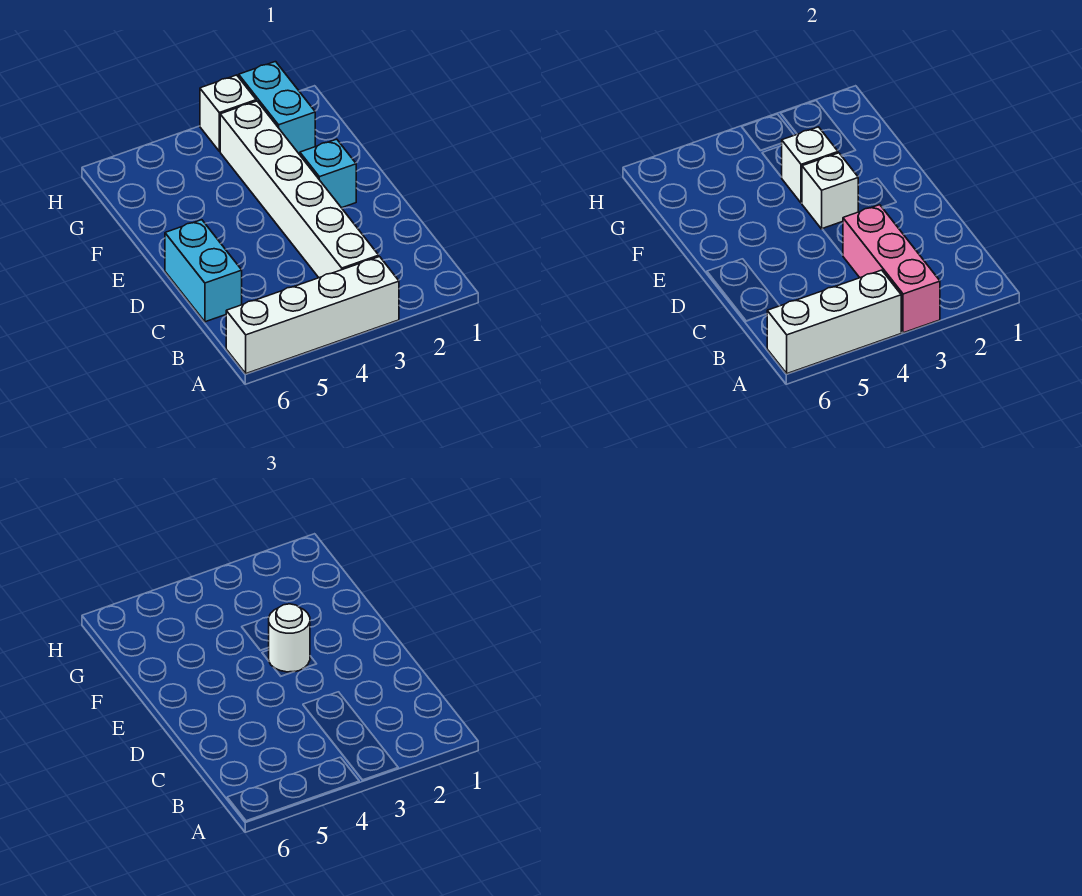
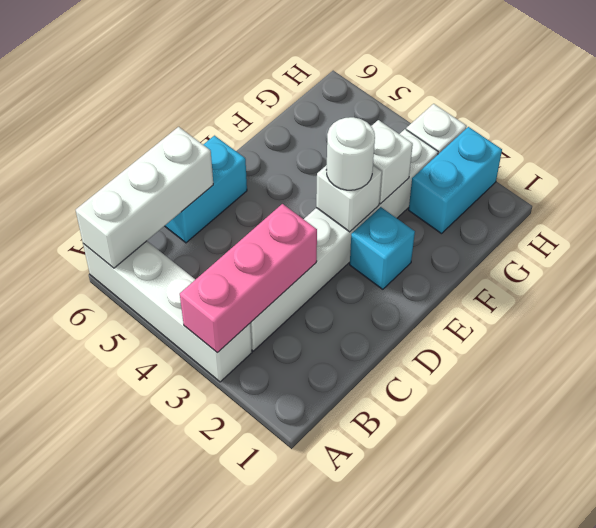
white brick A4:A6 level 2 -> white brick A6:C6 level 2

